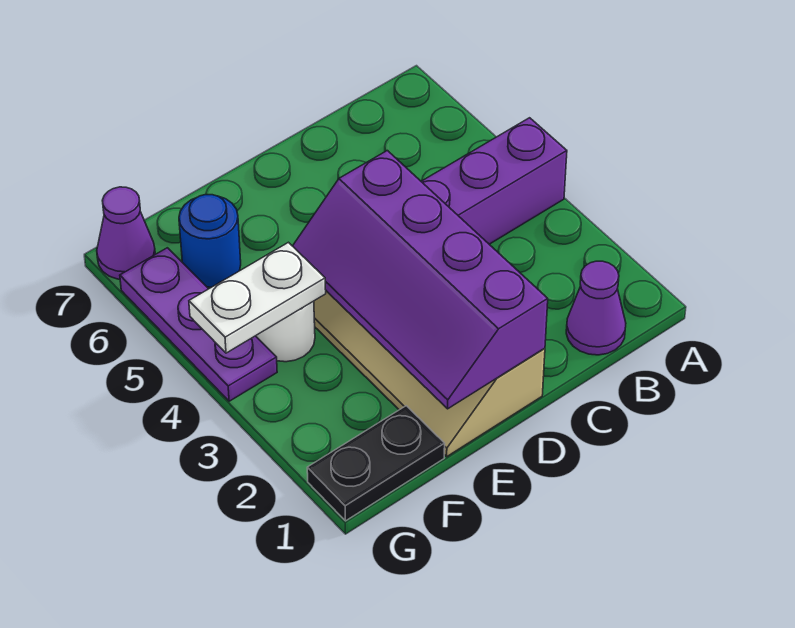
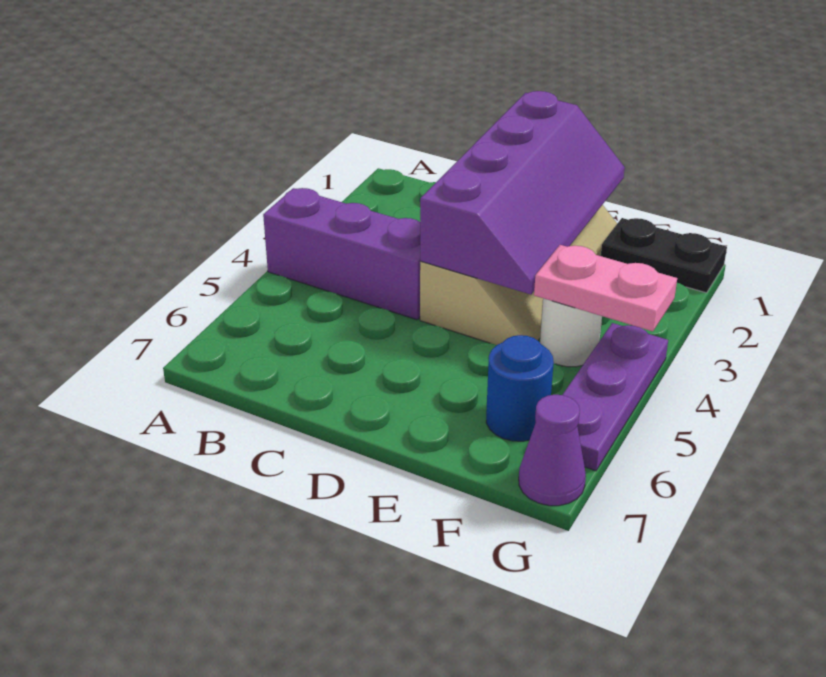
purple cone B1 level 1 -> none
white plate F4:G4 level 2 -> pink plate F4:G4 level 2

